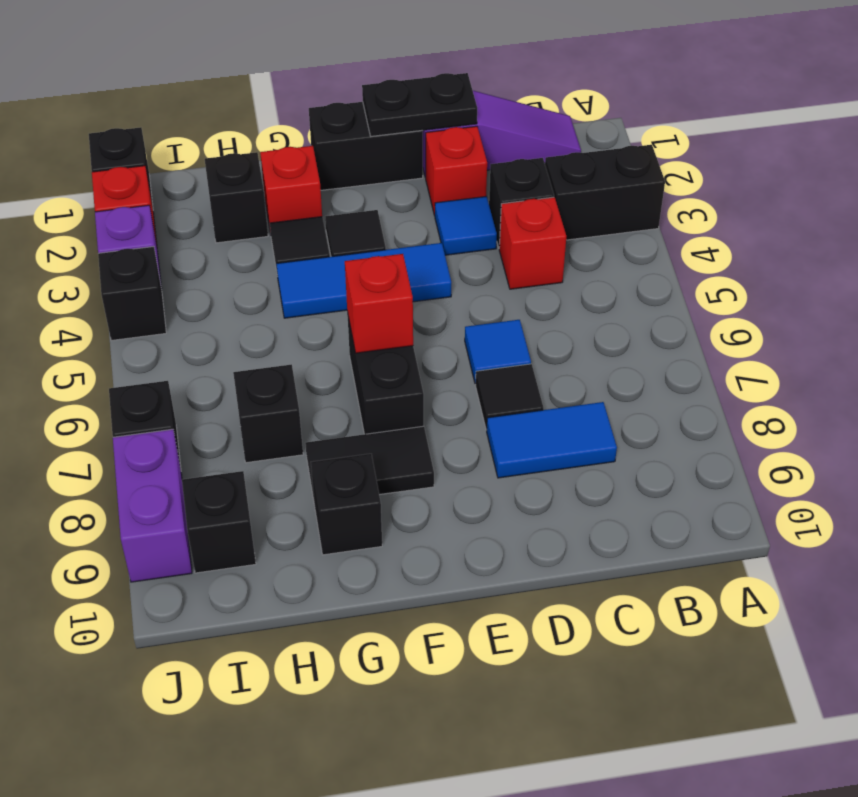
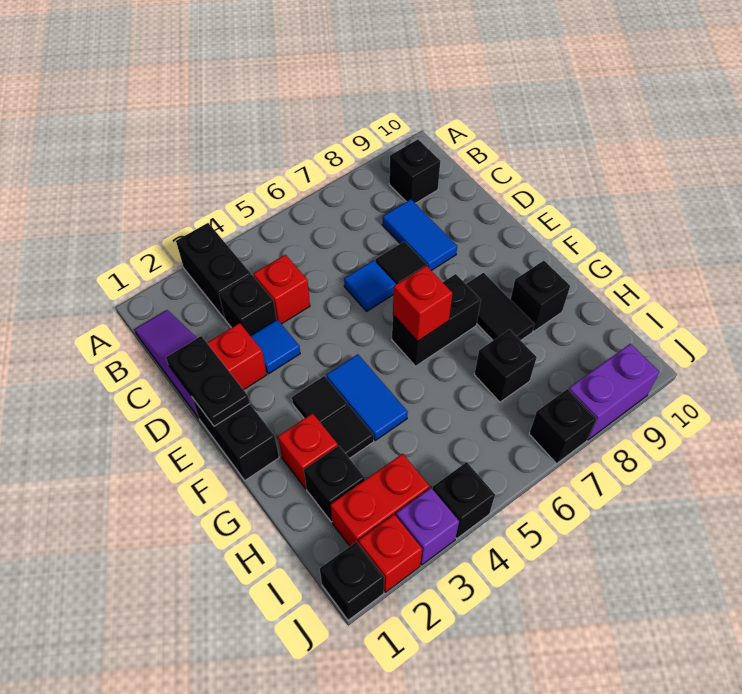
blue tile E4:G4 level 1 -> blue tile F4:G4 level 1
none -> red brick I2:I3 level 1
black brick I9 level 1 -> black brick B9 level 1

